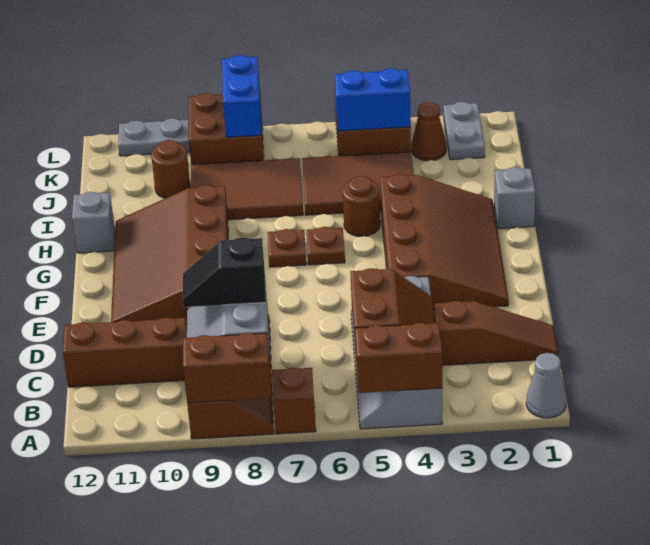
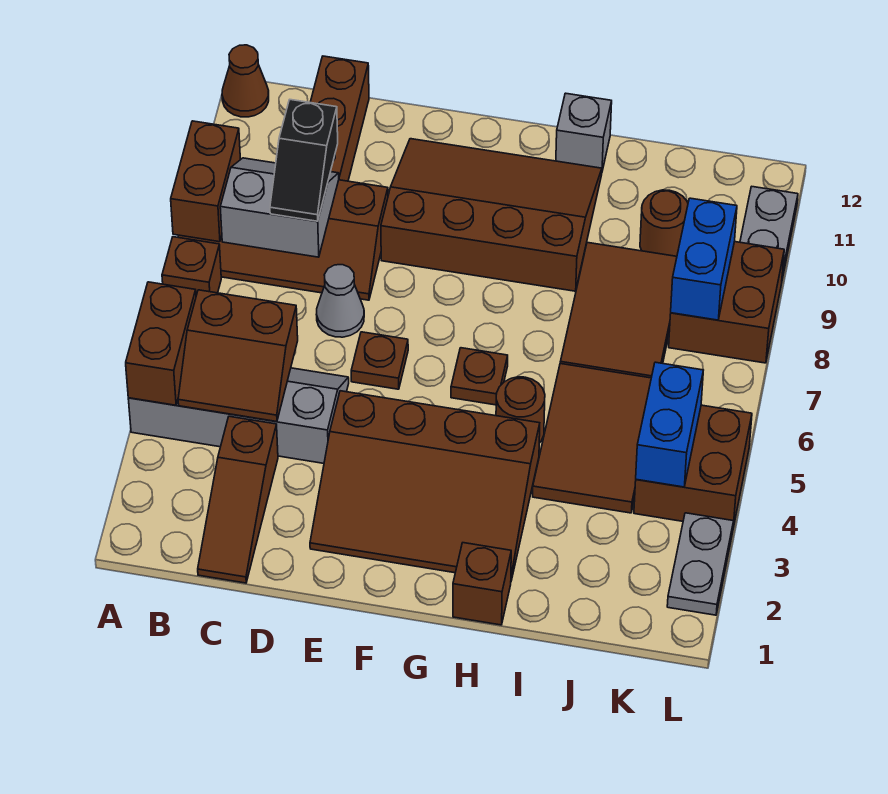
grey cone A1 level 1 -> grey cone D7 level 1
black slope C8:C9 level 3 top 8 -> black slope C8:C9 level 3 top 9
brown plate G7 level 1 -> brown plate E6 level 1
grey brick H1 level 1 -> brown brick H1 level 1
grey plate K2:L2 level 1 -> grey plate L2:L3 level 1
brown cone K3 level 1 -> brown cone A12 level 1
blue brick K8:L8 level 2 -> blue brick K8:K9 level 2

